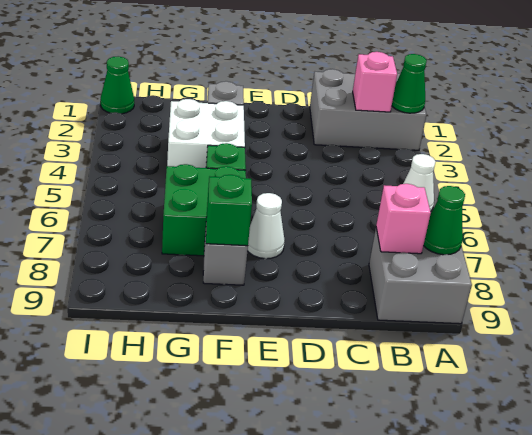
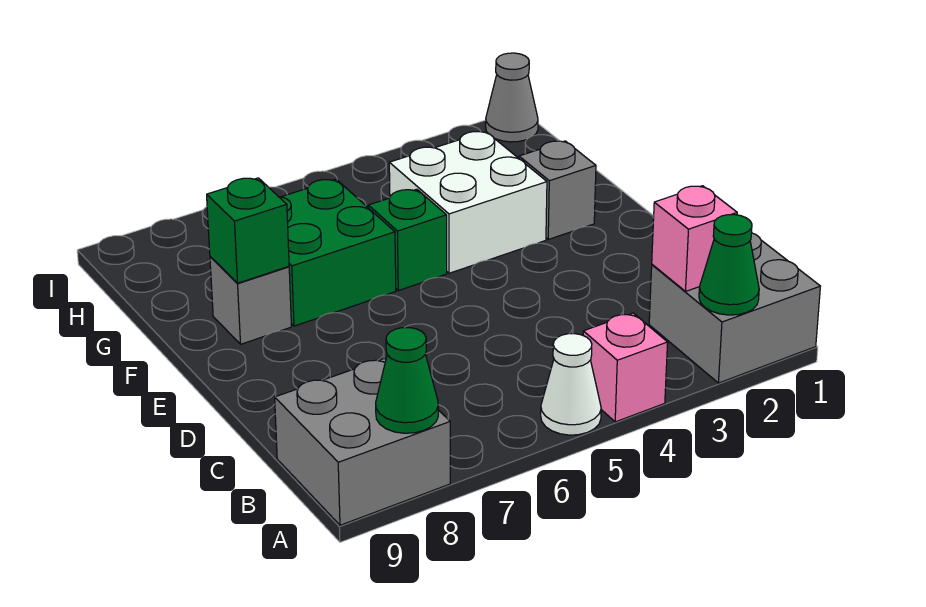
grey brick A1:C2 level 1 -> grey brick A1:B2 level 1
pink brick B8 level 2 -> pink brick A4 level 1
white cone E7 level 1 -> none
green cone I1 level 1 -> grey cone I1 level 1

